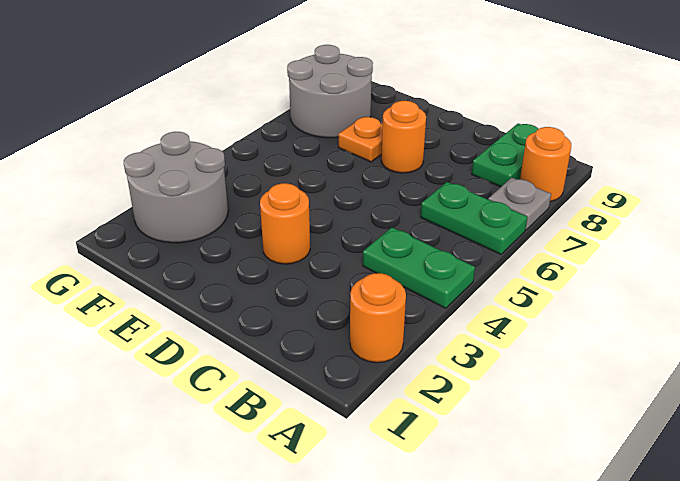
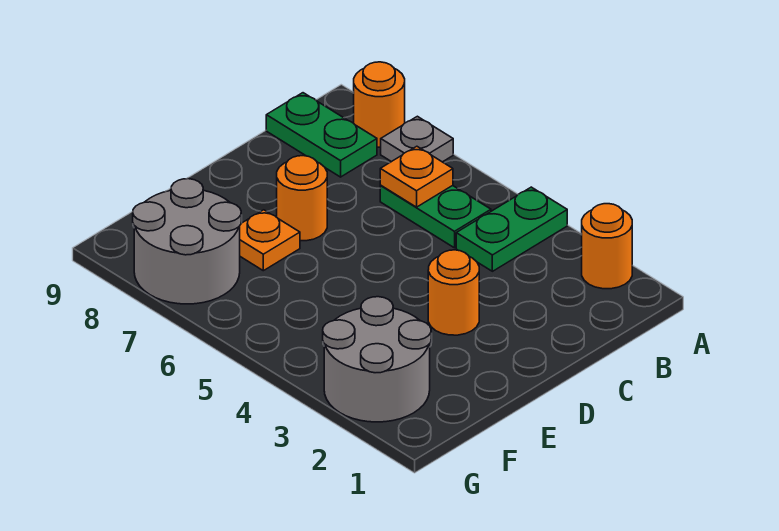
green plate A6:B6 level 1 -> green plate B5:B6 level 1
none -> orange plate B6 level 2

